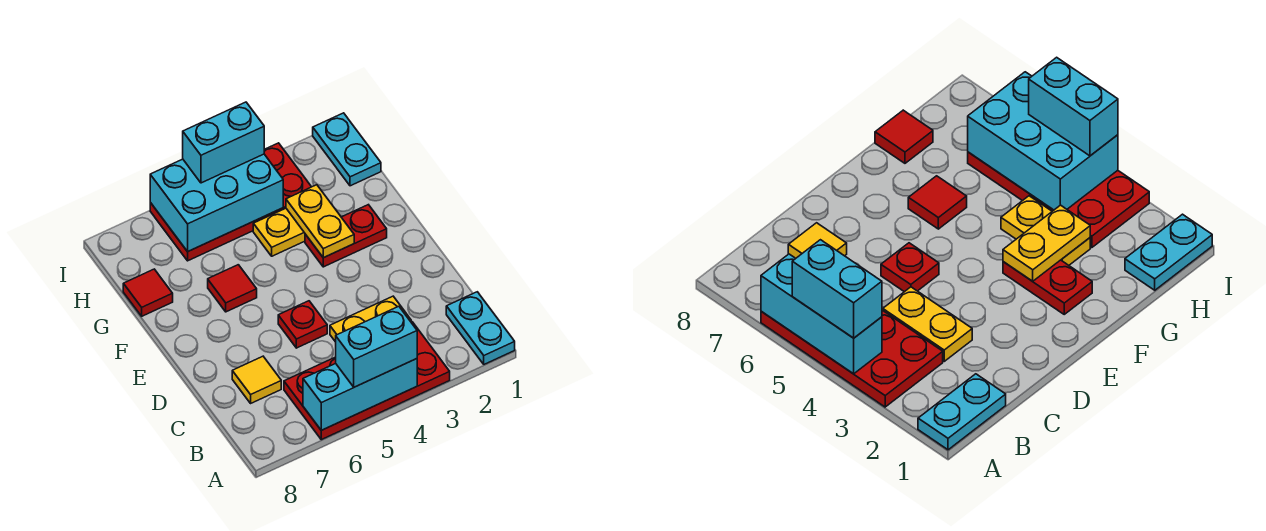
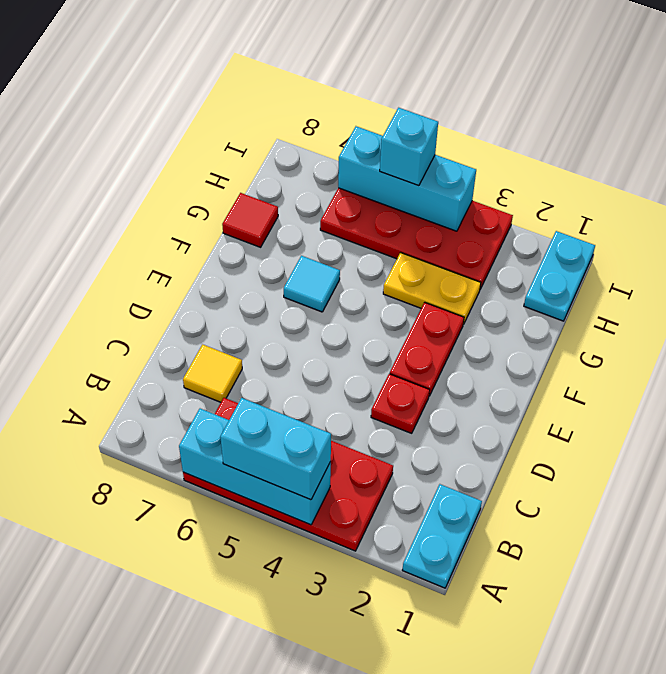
yellow plate C3:C4 level 1 -> none
red plate D5 level 1 -> red plate D3 level 1
red plate F2:F3 level 1 -> red plate E3:F3 level 1
yellow plate F3:G3 level 2 -> none
red tile F6 level 1 -> cyan tile F6 level 1
cyan brick H4:I6 level 2 -> cyan brick I4:I6 level 2
cyan brick I4:I5 level 3 -> cyan brick I5 level 3

